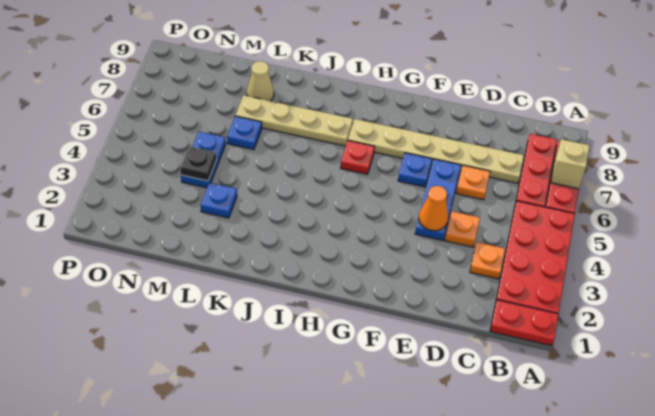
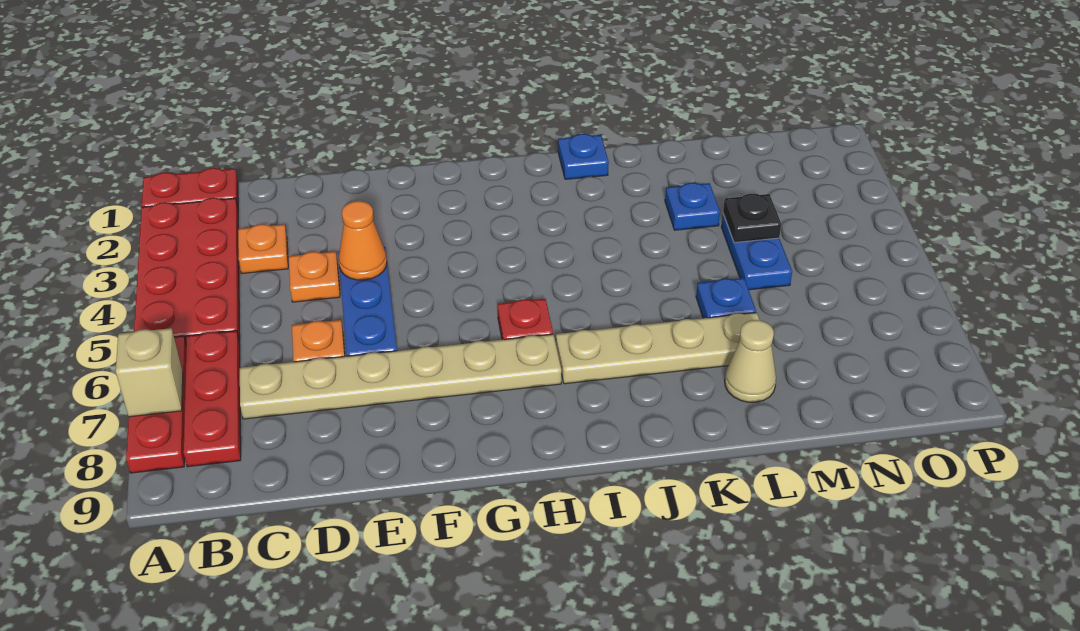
blue plate F6 level 1 -> blue plate J1 level 1

